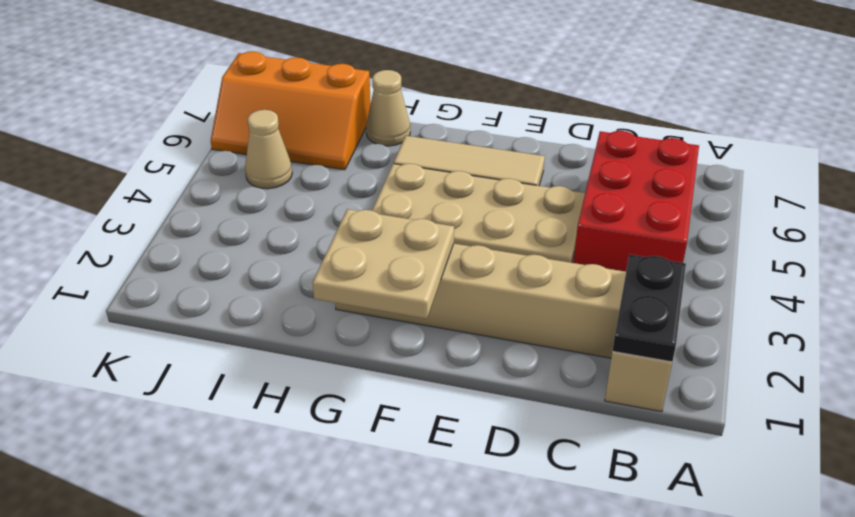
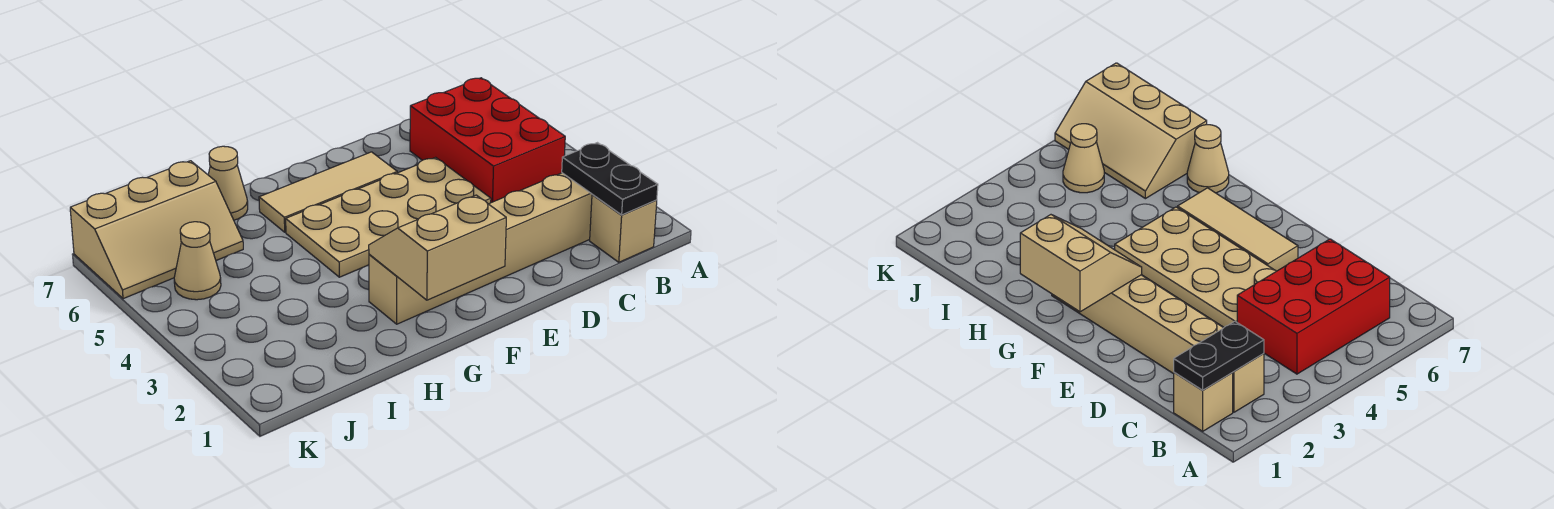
tan plate F1:G2 level 2 -> tan slope F1:G2 level 2 top 1
orange slope I6:K7 level 1 top 7 -> tan slope I6:K7 level 1 top 7

